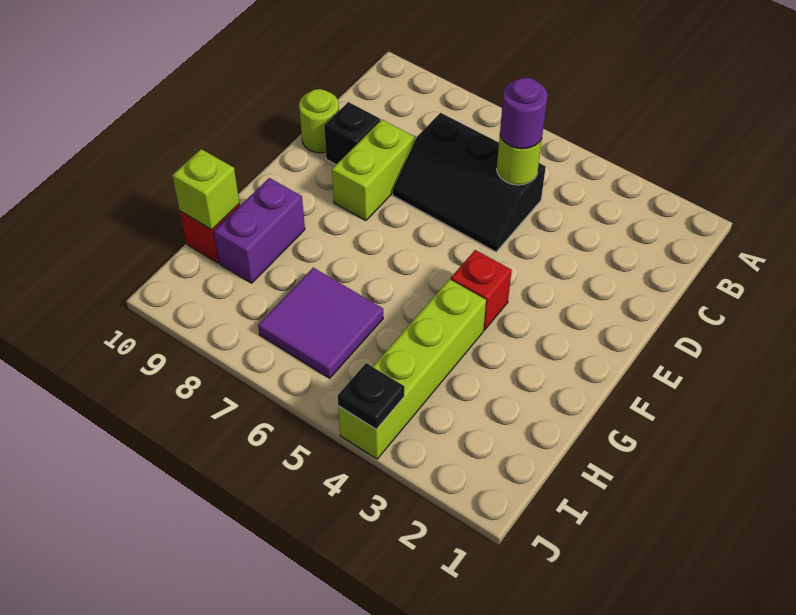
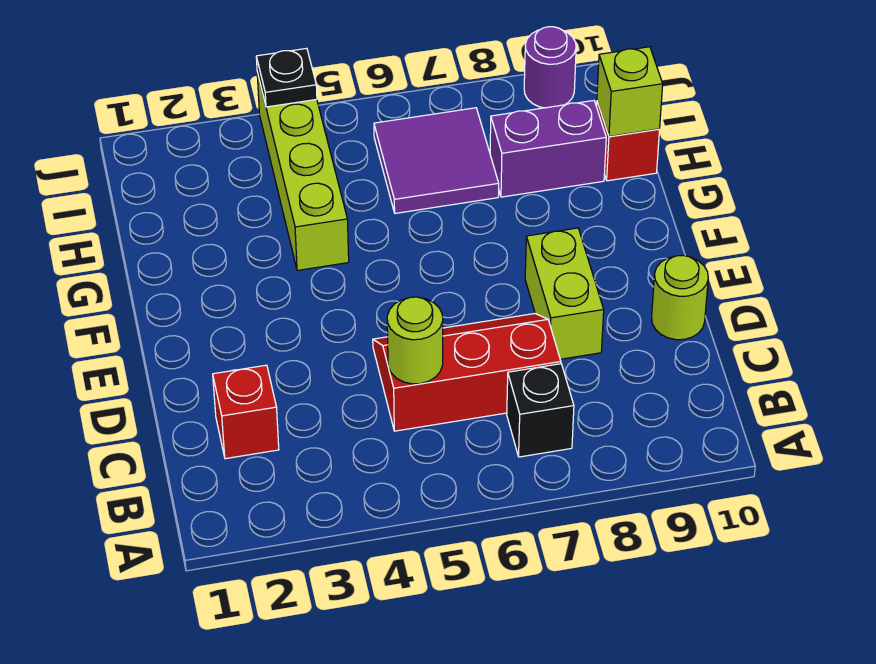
black slope C5:D7 level 1 top C -> red slope C5:D7 level 1 top C
purple round brick C5 level 3 -> purple round brick J9 level 1
black brick D9 level 1 -> black brick B7 level 1
red brick F4 level 1 -> red brick C2 level 1
purple brick G9:H9 level 1 -> purple brick H8:H9 level 1

